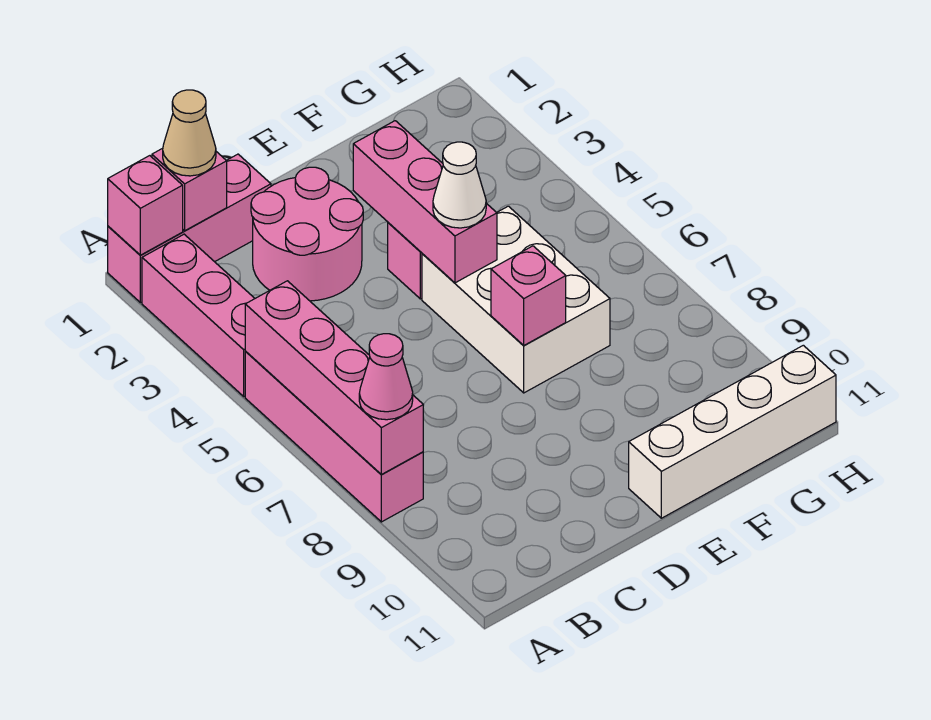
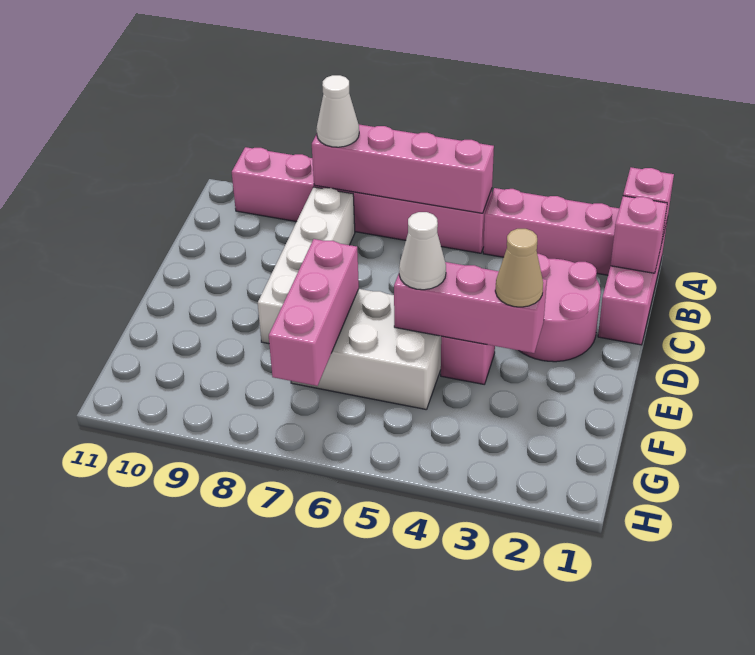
pink brick A5:A8 level 1 -> pink brick A5:A10 level 1
pink cone A8 level 3 -> white cone A8 level 3
tan cone B1 level 3 -> tan cone E3 level 3
pink brick E7 level 2 -> pink brick E7:G7 level 2
white brick E11:H11 level 1 -> white brick B8:E8 level 1

